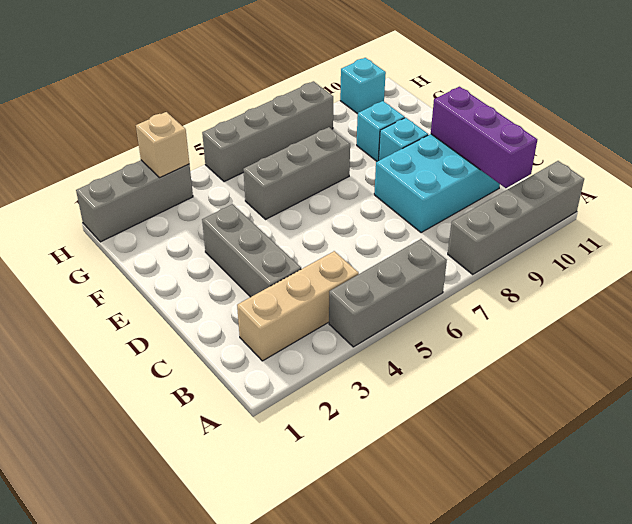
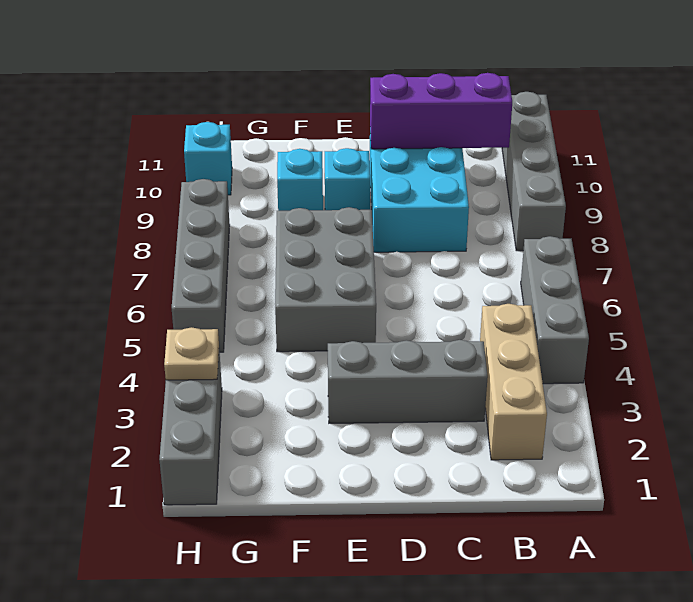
grey brick F5:F7 level 1 -> grey brick E5:F7 level 1
tan brick H3 level 2 -> tan plate H3 level 2

